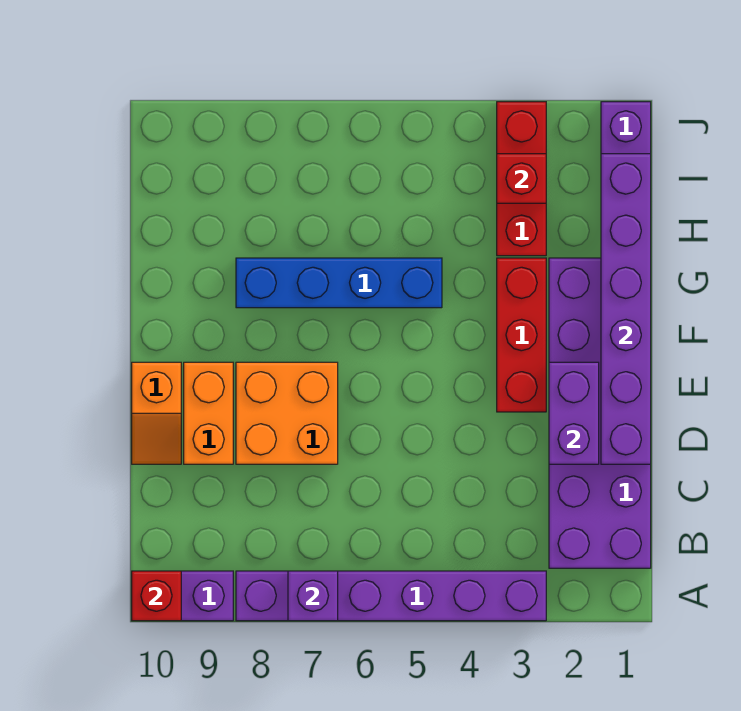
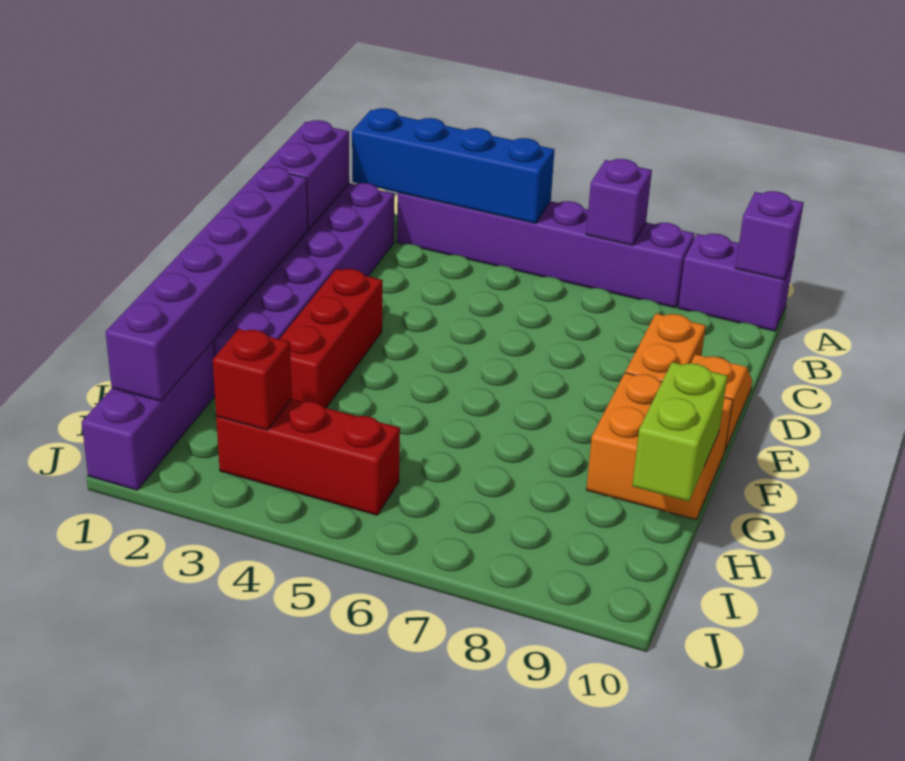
red brick A10 level 2 -> purple brick A10 level 2
purple brick D2:E2 level 2 -> purple brick B1:C1 level 2
orange brick D7:E8 level 1 -> orange brick F9:G10 level 1
blue brick G5:G8 level 1 -> blue brick A2:A5 level 2
none -> lime brick G10:H10 level 2
red brick H3:J3 level 1 -> red brick I3:I5 level 1

